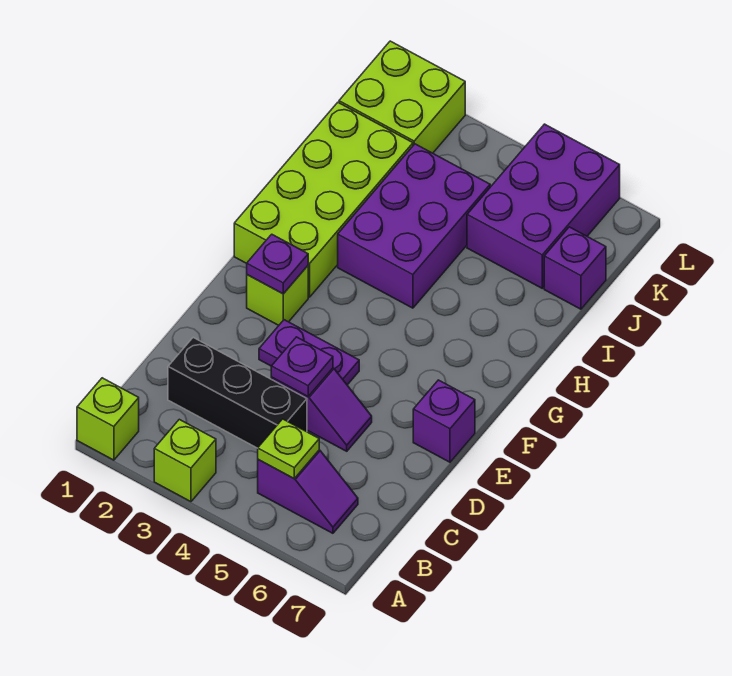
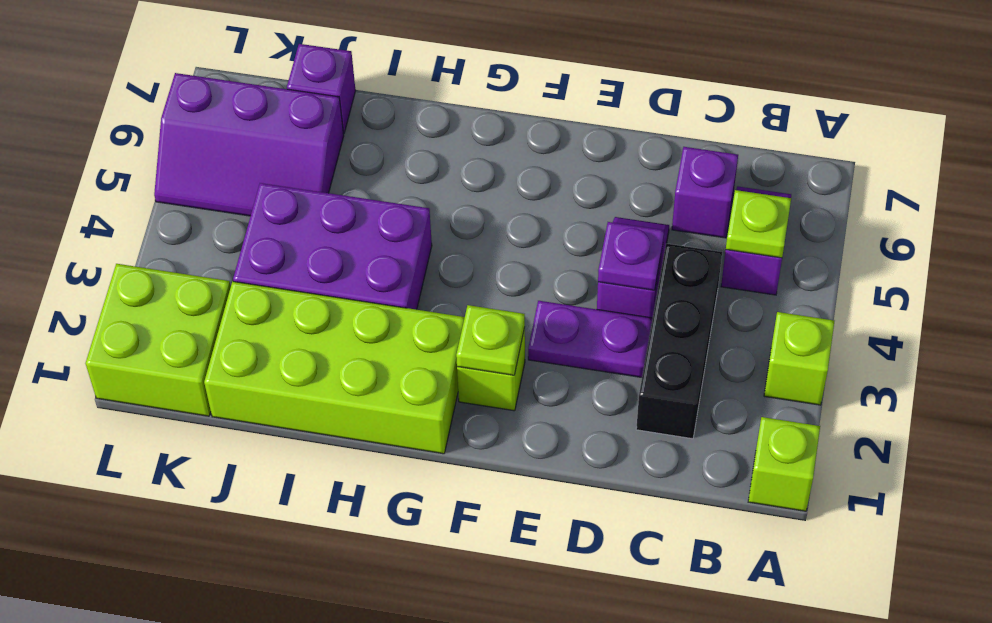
purple plate E3:E4 level 1 -> purple plate D3:E3 level 1
purple brick E7 level 1 -> purple brick C6 level 1
purple plate F2 level 2 -> lime plate F2 level 2
purple brick J5:L6 level 1 -> purple slope J5:L6 level 1 top 6

